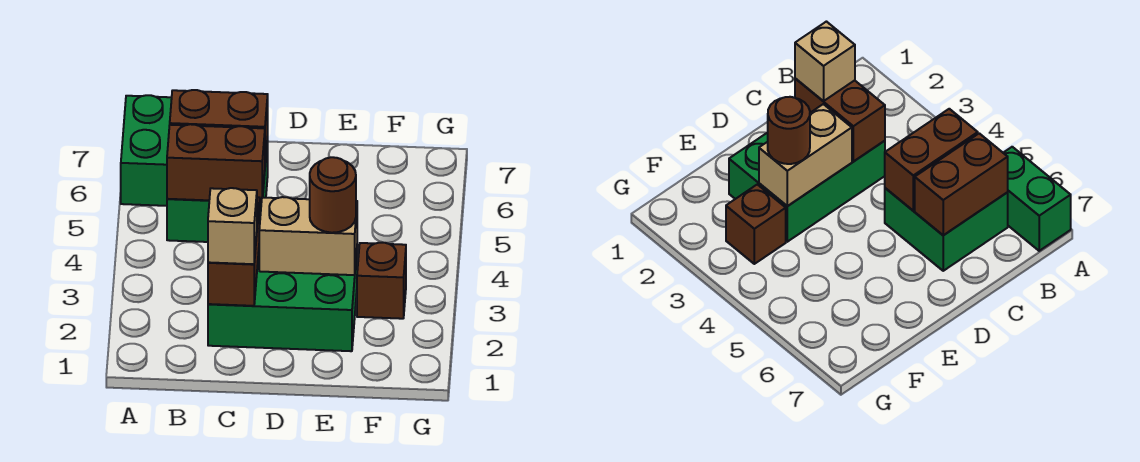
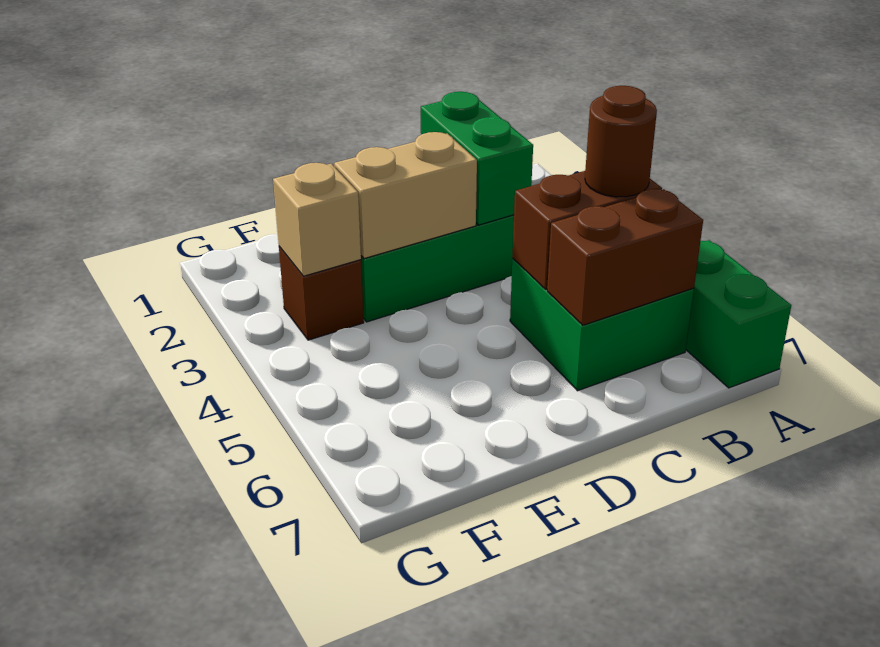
brown brick C2:C3 level 2 -> green brick C2:C3 level 2
tan brick C2 level 3 -> tan brick F3 level 2
brown round brick E3 level 3 -> brown round brick B5 level 3

